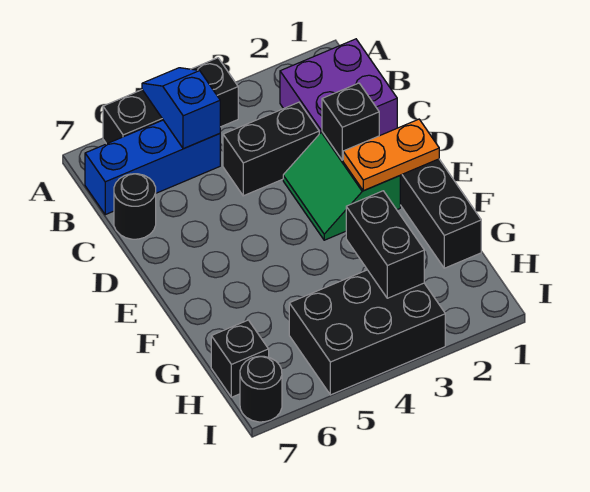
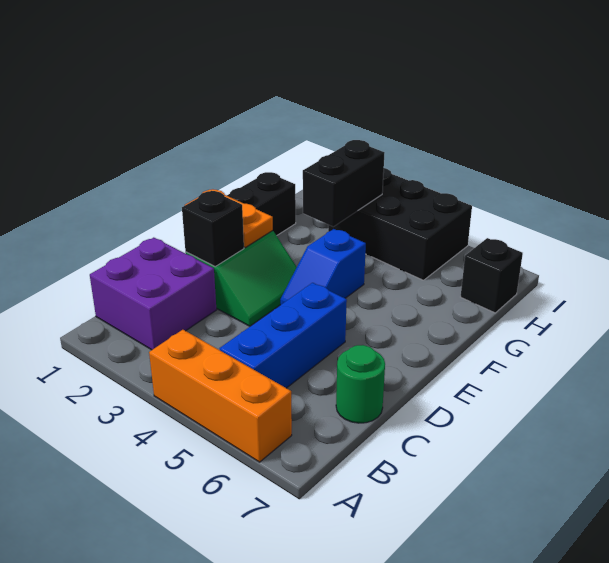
black brick A4:A6 level 1 -> orange brick A4:A6 level 1
blue slope A5:B5 level 2 top B -> blue slope E4:F4 level 1 top F
blue brick B5:B7 level 1 -> blue brick B5:D5 level 1
black brick C3:C4 level 1 -> none
black round brick C7 level 1 -> green round brick C7 level 1
black round brick I7 level 1 -> none

